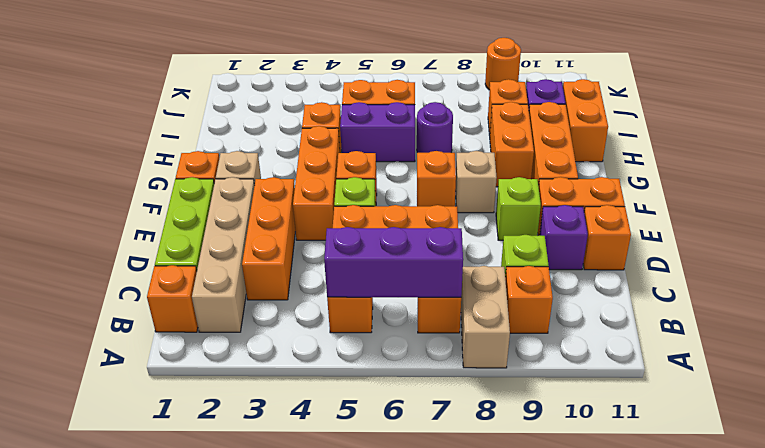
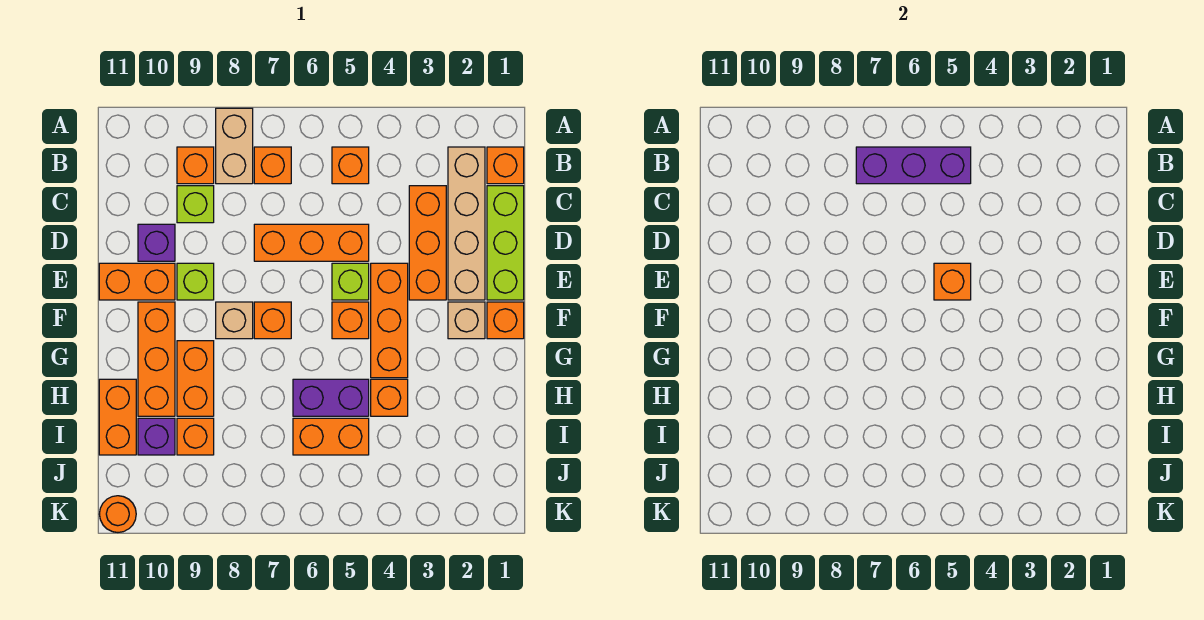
orange brick D11 level 1 -> orange brick E5 level 2
purple round brick H7 level 1 -> none
orange round brick K9 level 1 -> orange round brick K11 level 1

